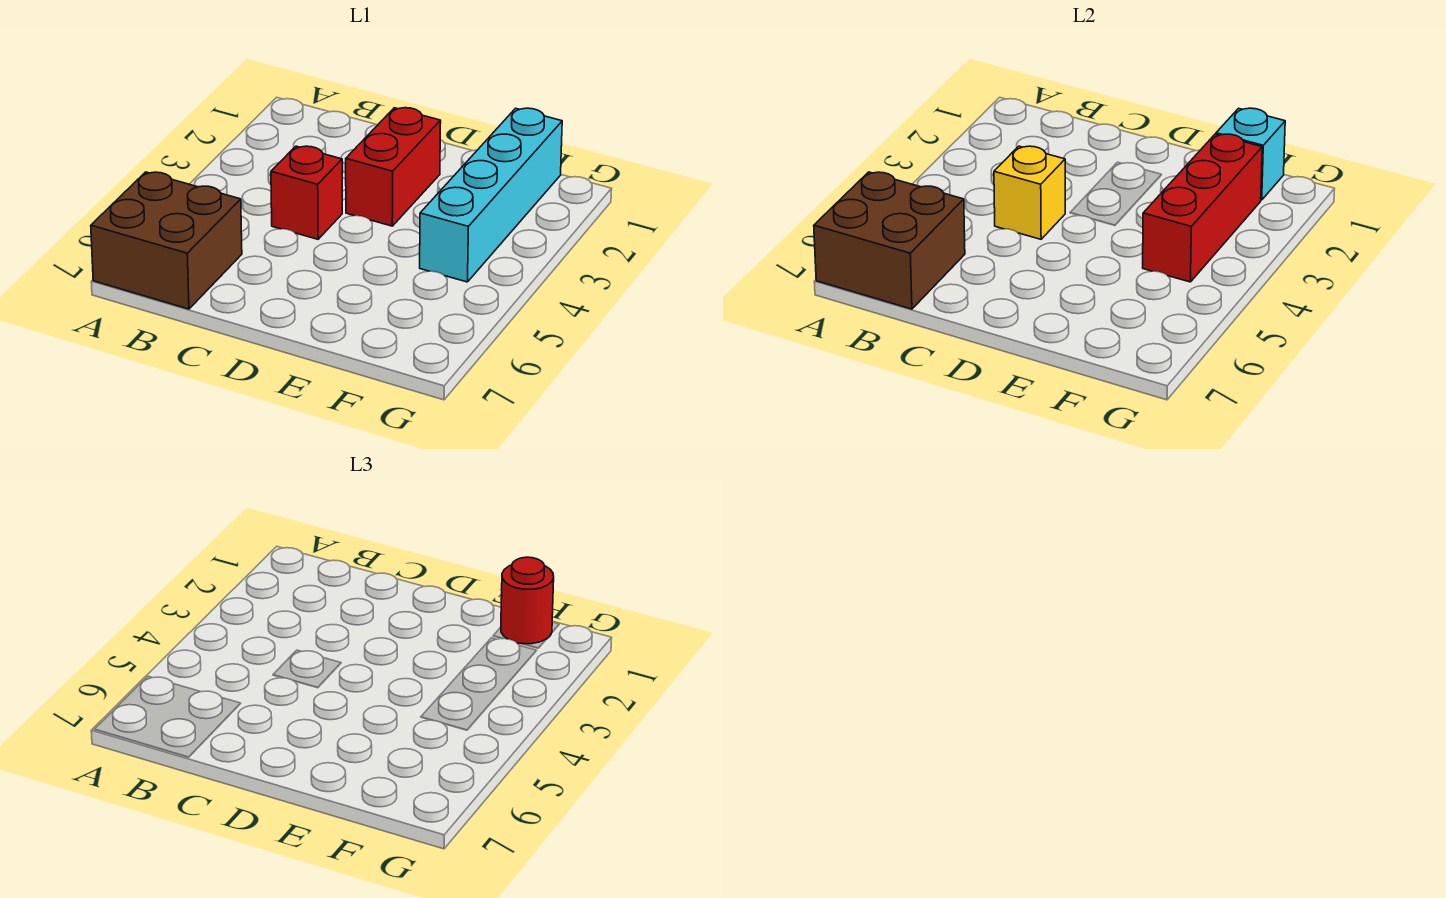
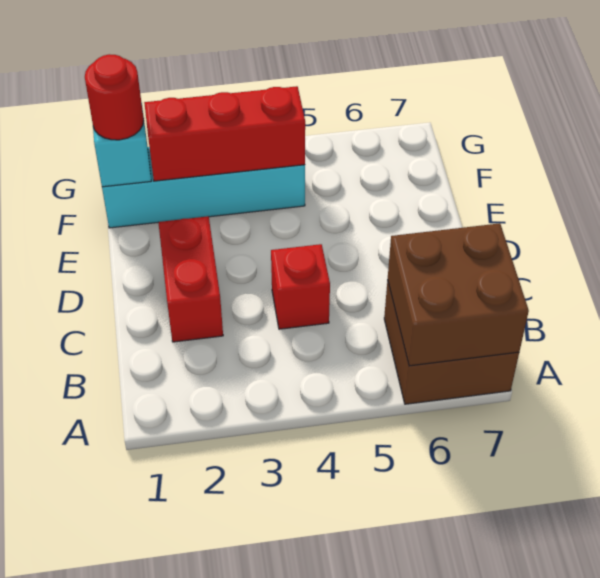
yellow brick C4 level 2 -> none
red brick D2:D3 level 1 -> red brick C2:D2 level 1

